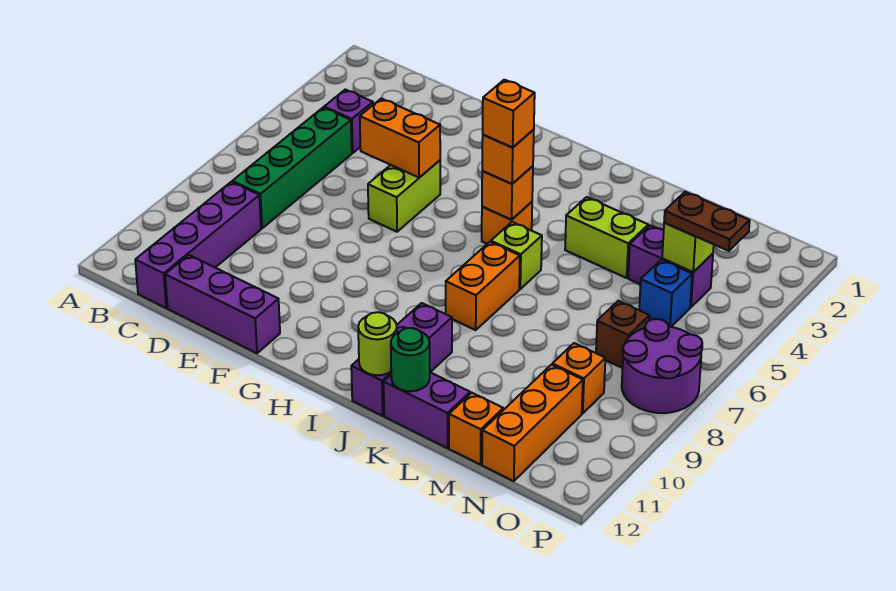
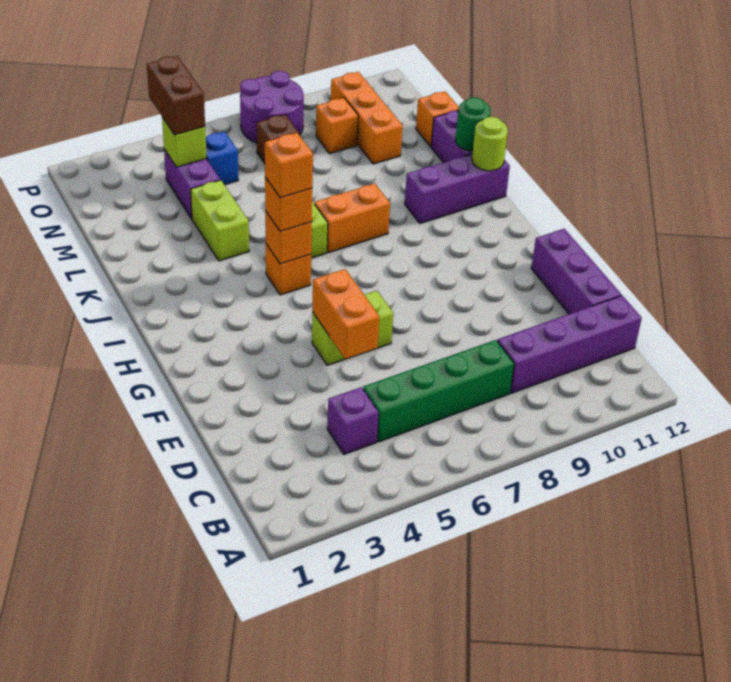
brown plate N4:O4 level 3 -> brown brick N4:O4 level 3
orange brick N10:N12 level 1 -> orange brick M10:O10 level 1

